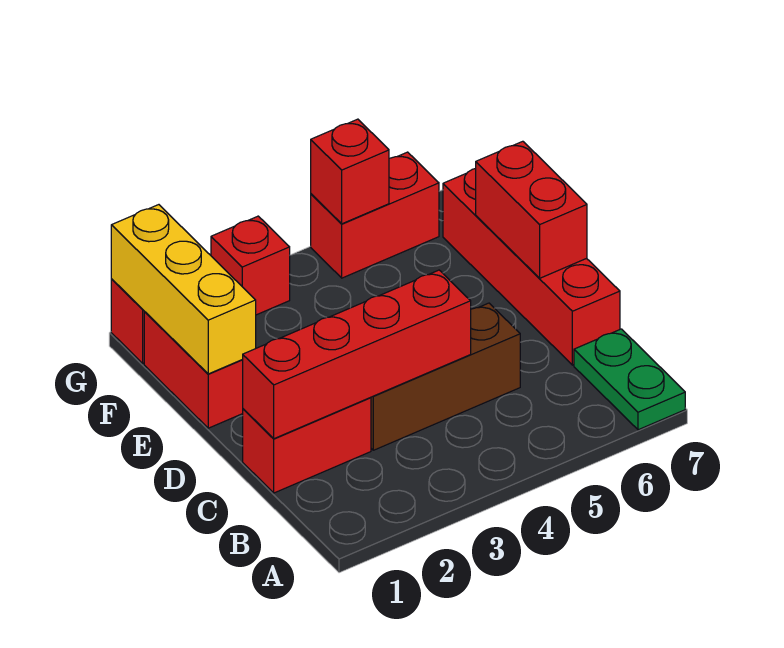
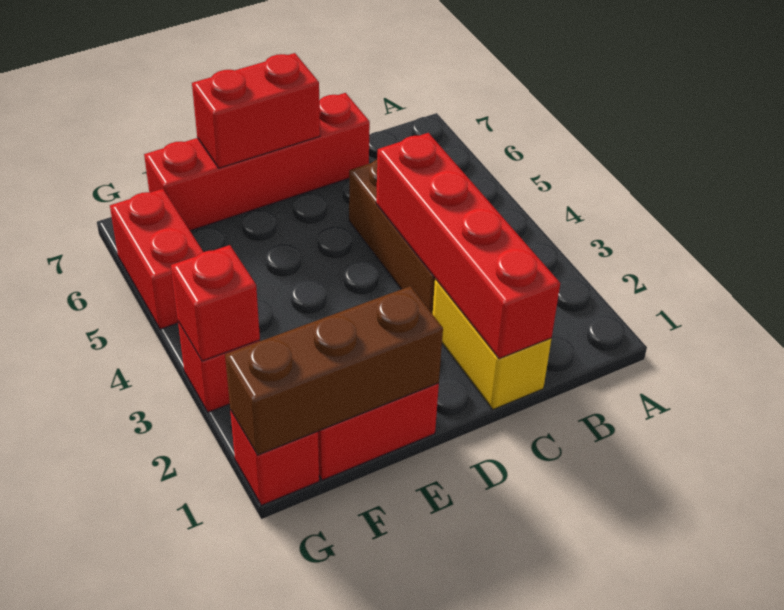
green plate A7:B7 level 1 -> none
red brick C1:C2 level 1 -> yellow brick C1:C2 level 1
yellow brick E1:G1 level 2 -> brown brick E1:G1 level 2
red brick G5 level 2 -> red brick G3 level 2

